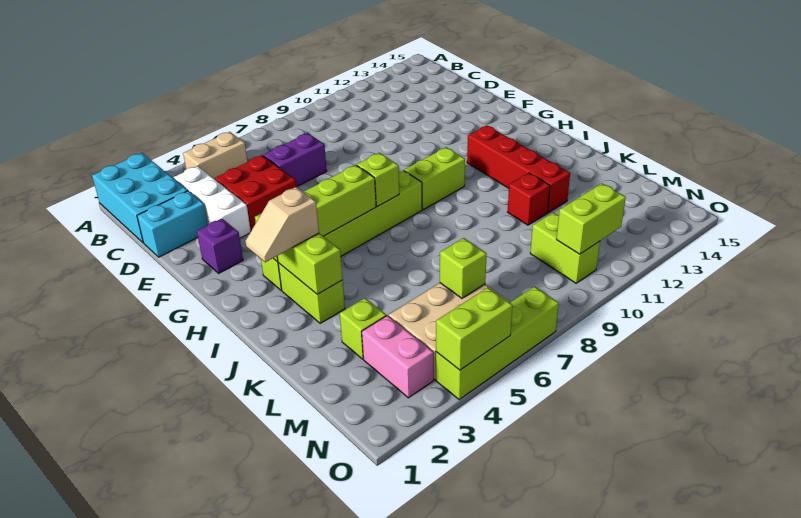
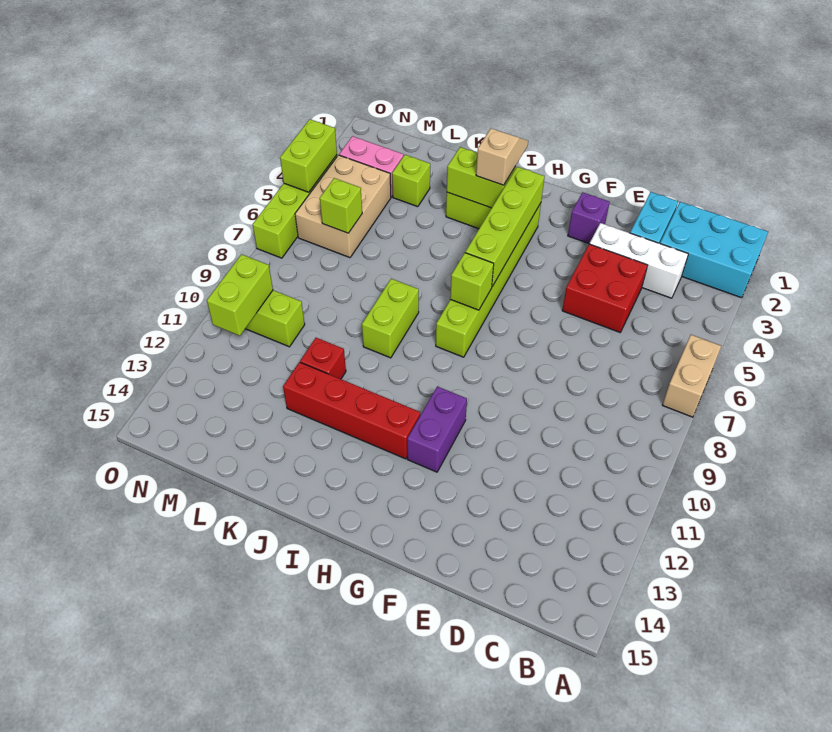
tan brick B4:B5 level 1 -> tan brick A6:A7 level 1
purple brick D6:D7 level 1 -> purple brick G11:G12 level 1
lime brick H9:H10 level 1 -> lime brick J8:J9 level 1

